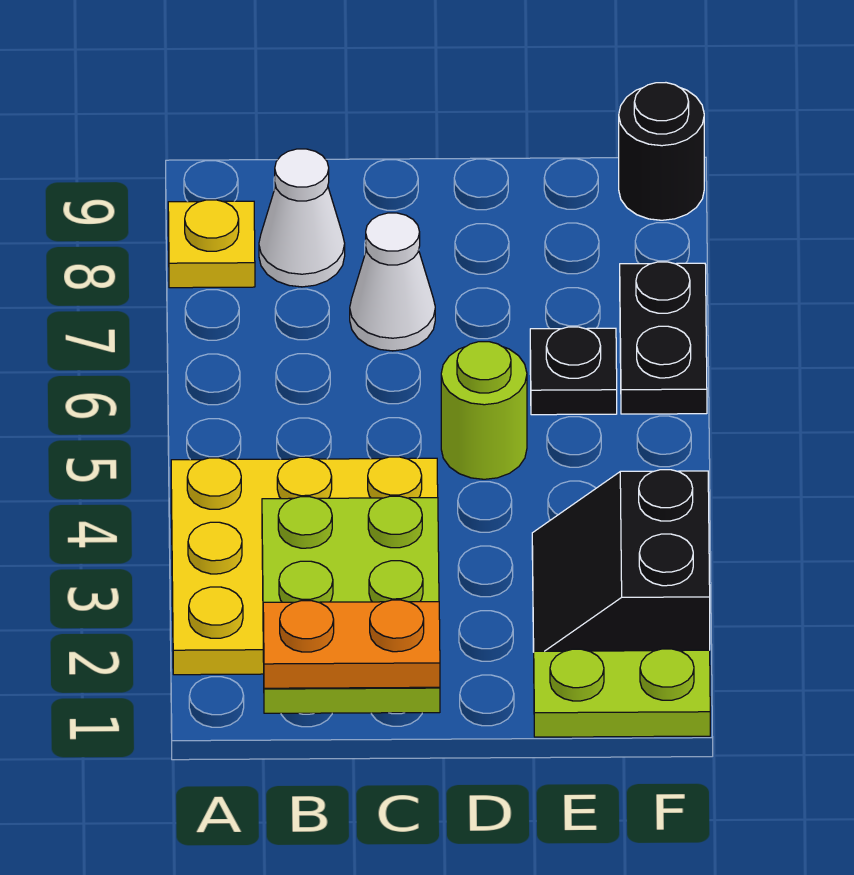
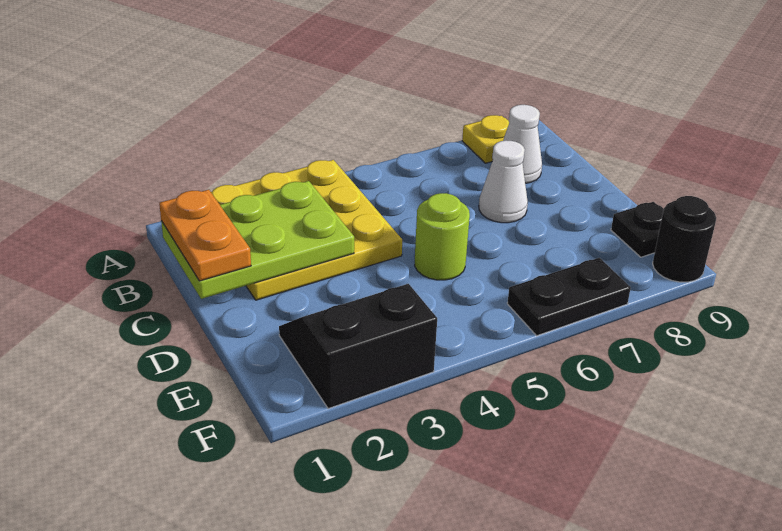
lime plate E1:F1 level 1 -> none
black plate E6 level 1 -> black plate E9 level 1

